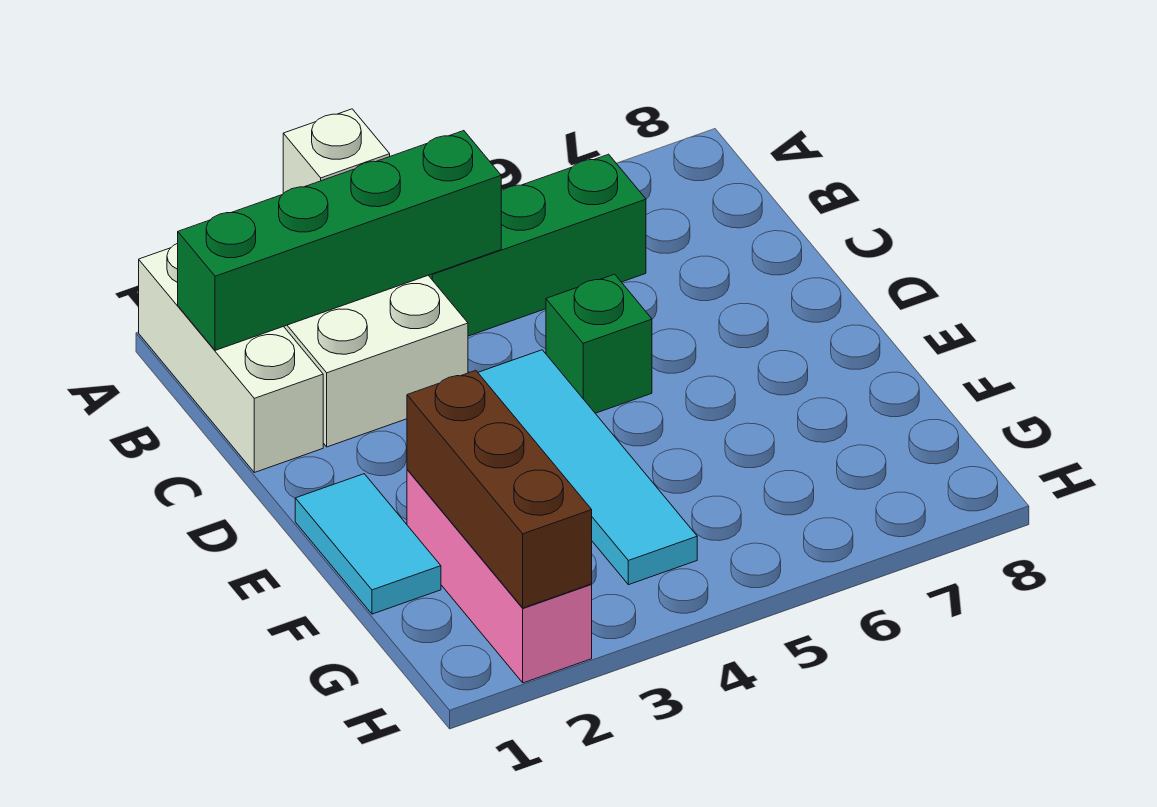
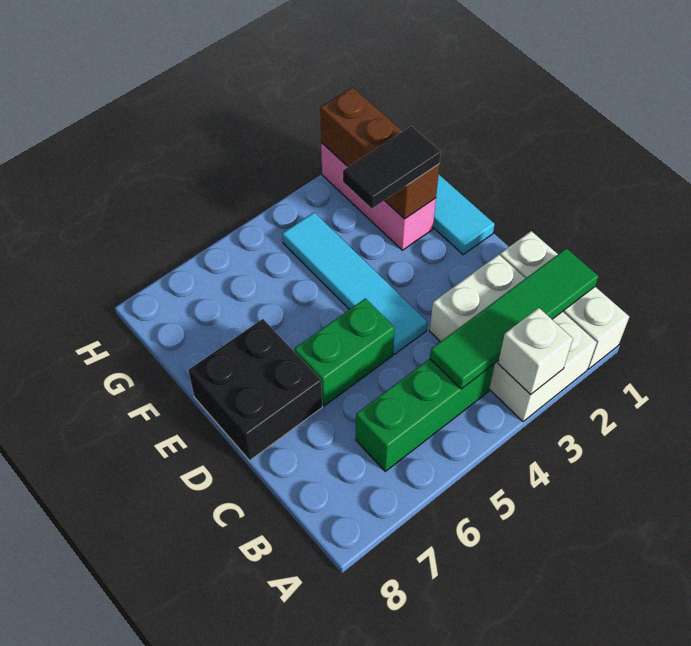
green brick B1:B4 level 2 -> green tile B1:B4 level 2
green brick D5 level 1 -> green brick D5:D6 level 1
none -> black brick D7:E8 level 1
none -> black tile F2:F3 level 3

